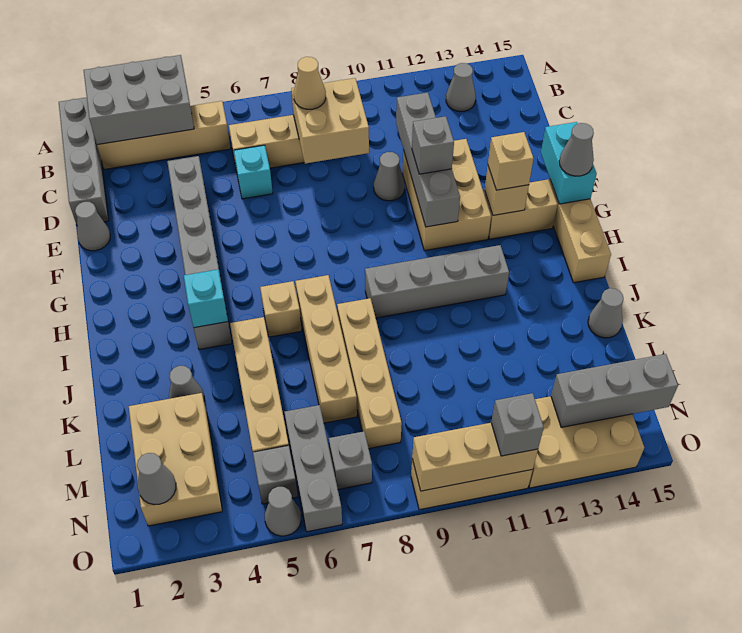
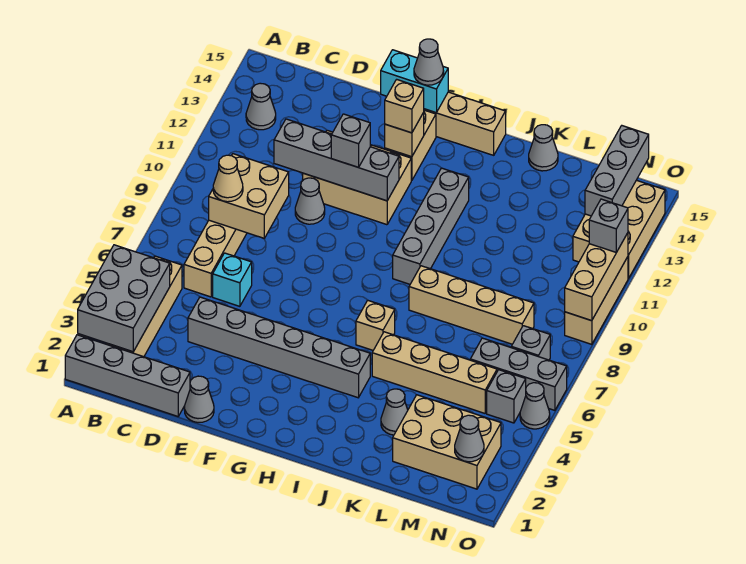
cyan brick I4 level 2 -> none
tan brick I7:L7 level 1 -> none

